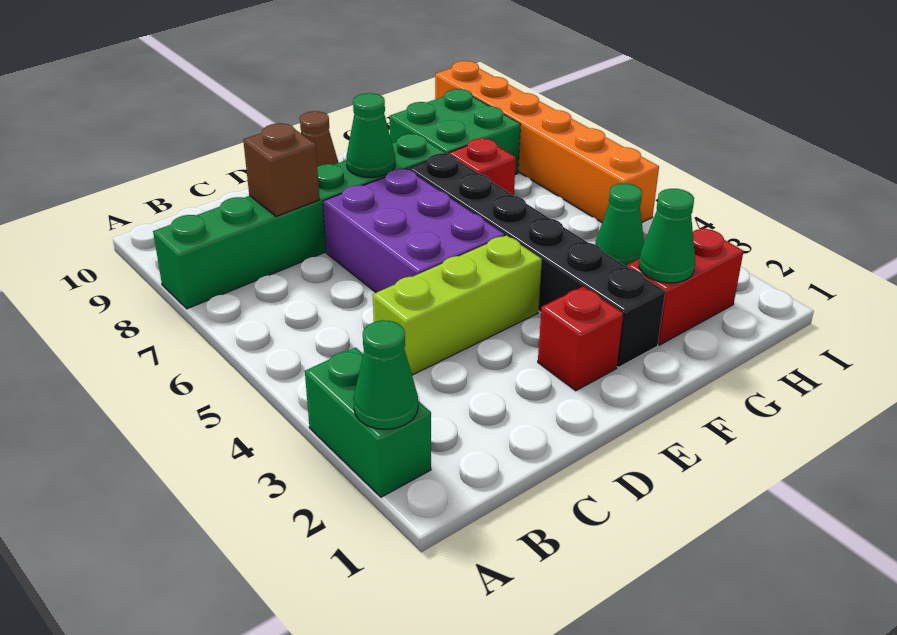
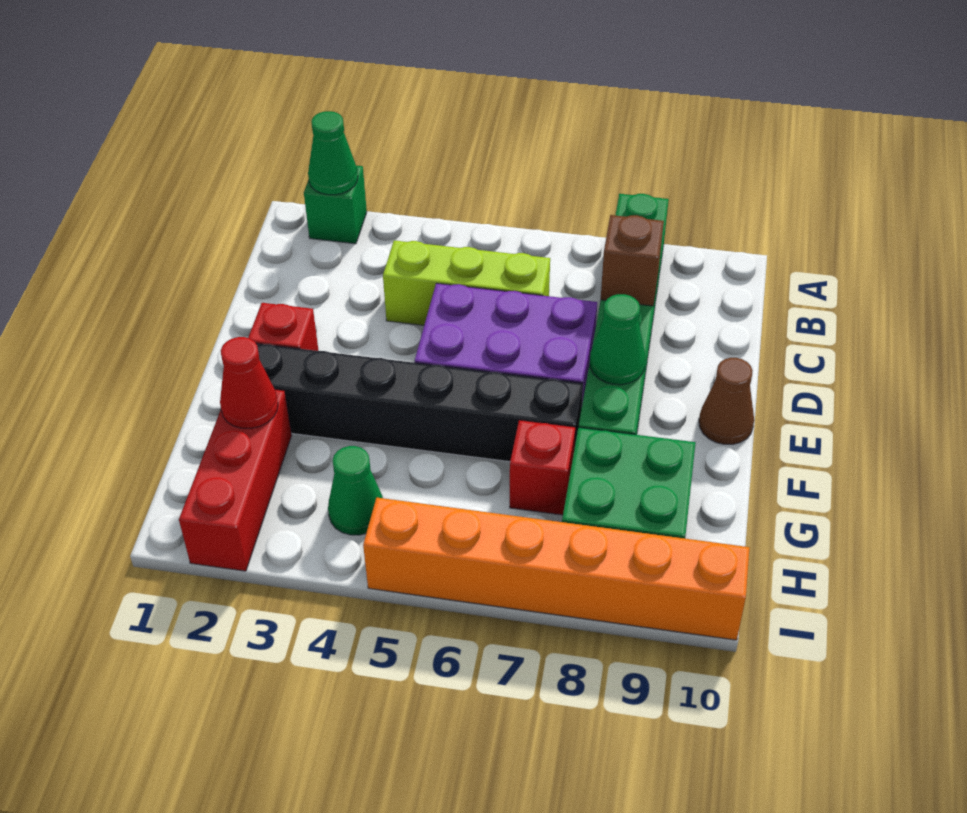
green brick A2:A3 level 1 -> green brick A2 level 1
lime brick C4:E4 level 1 -> lime brick C4:C6 level 1
red brick G2:H2 level 1 -> red brick G2:I2 level 1
green cone G2 level 2 -> red cone G2 level 2

